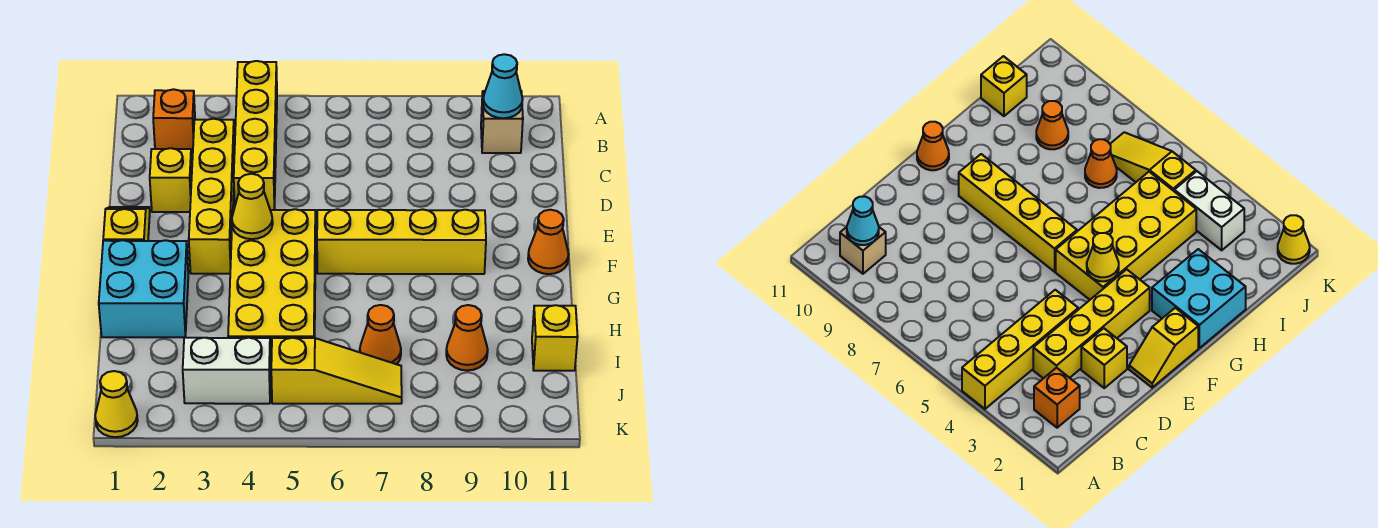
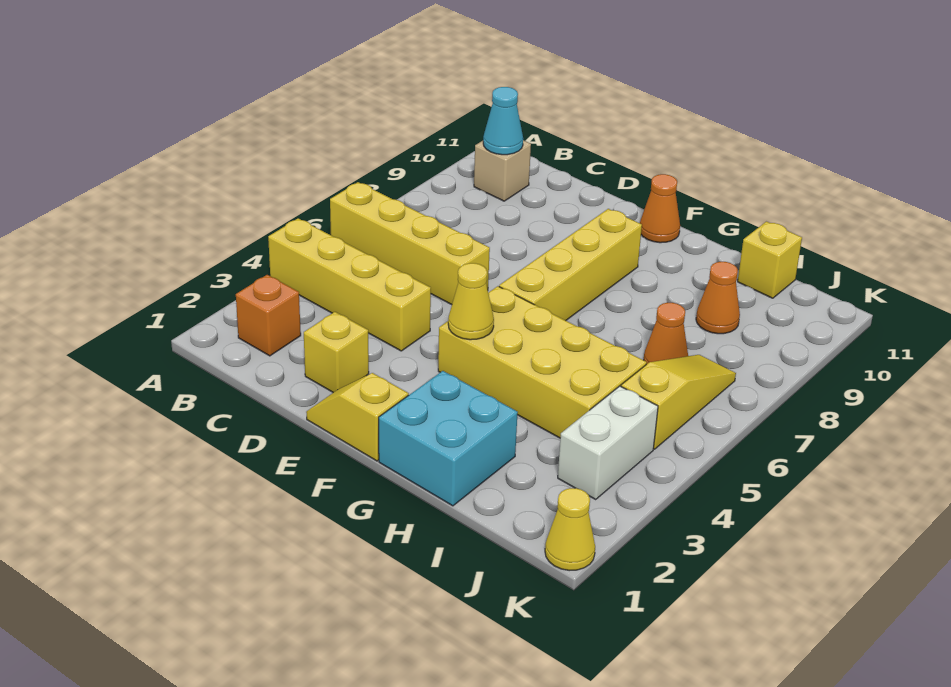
yellow brick C3:F3 level 1 -> yellow brick A6:D6 level 1

